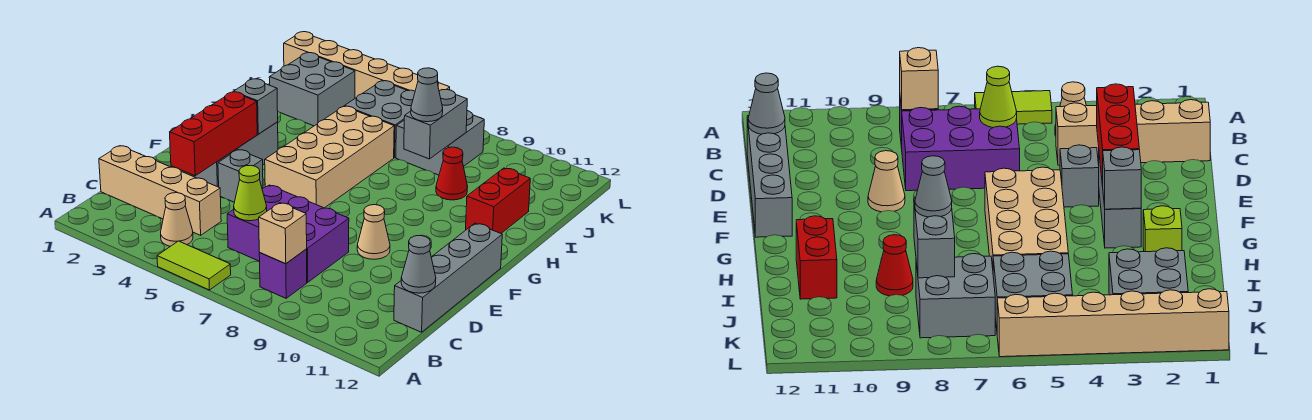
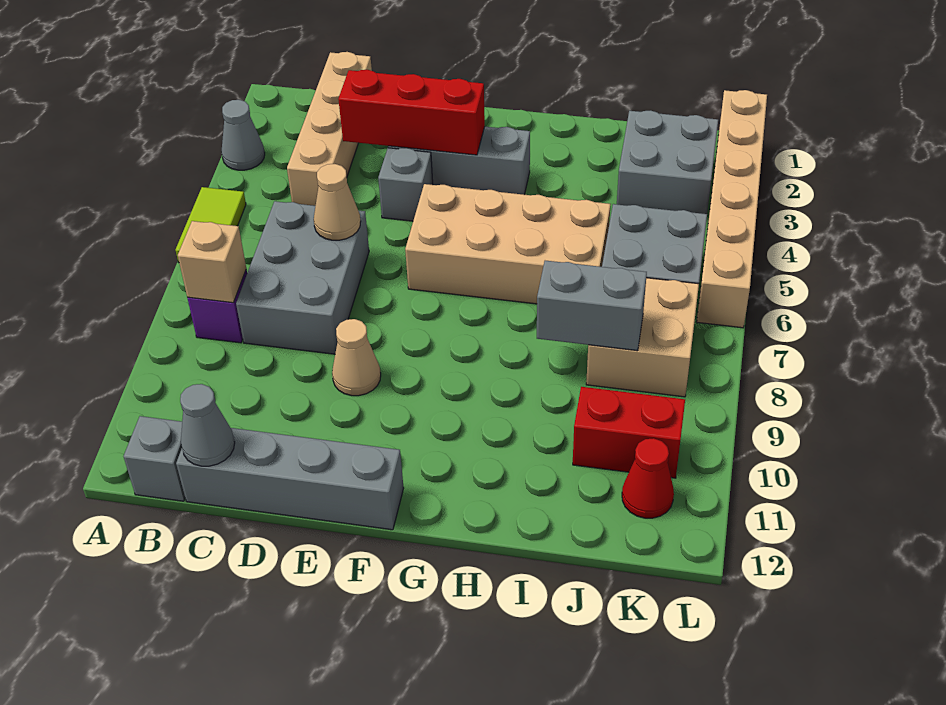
tan cone B4 level 1 -> tan cone D6 level 2
purple brick C6:D8 level 1 -> grey brick C6:D8 level 1
lime cone C6 level 2 -> none
grey brick G3 level 2 -> grey brick B12 level 1
lime brick H2 level 1 -> none
red brick H11:I11 level 1 -> red brick J10:K10 level 1
grey cone I8 level 3 -> grey cone A3 level 1
red cone I9 level 1 -> red cone K11 level 1
grey brick J7:K8 level 1 -> tan brick J7:K8 level 1

